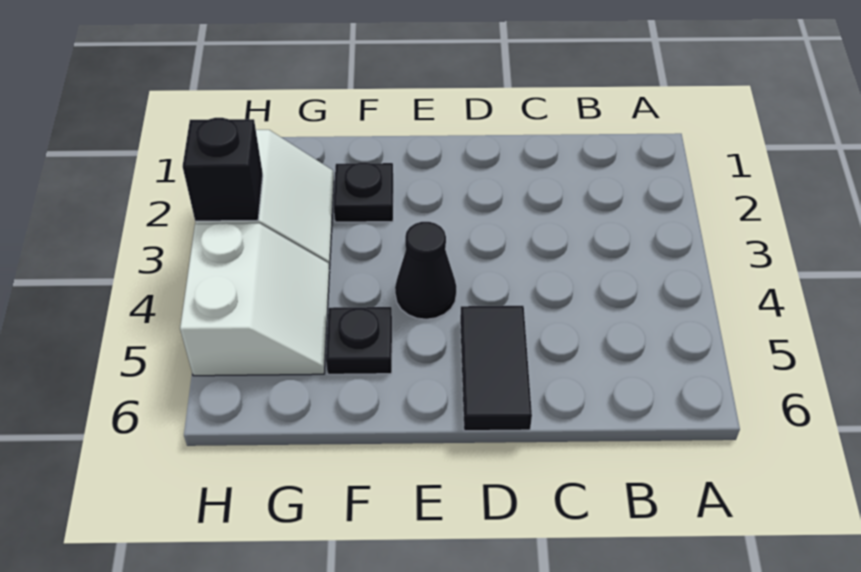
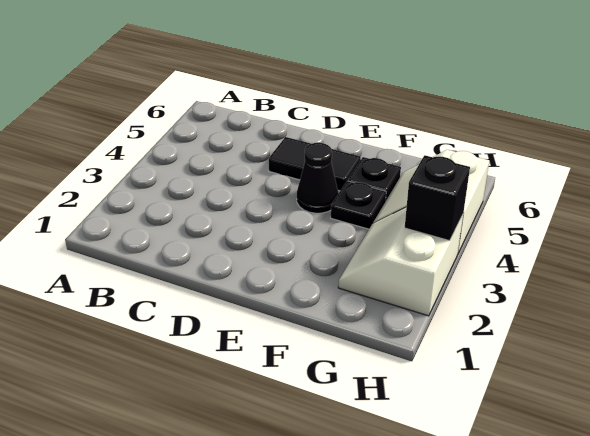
black tile D5:D6 level 1 -> black tile D5:E5 level 1
black plate F2 level 1 -> black plate F4 level 1

